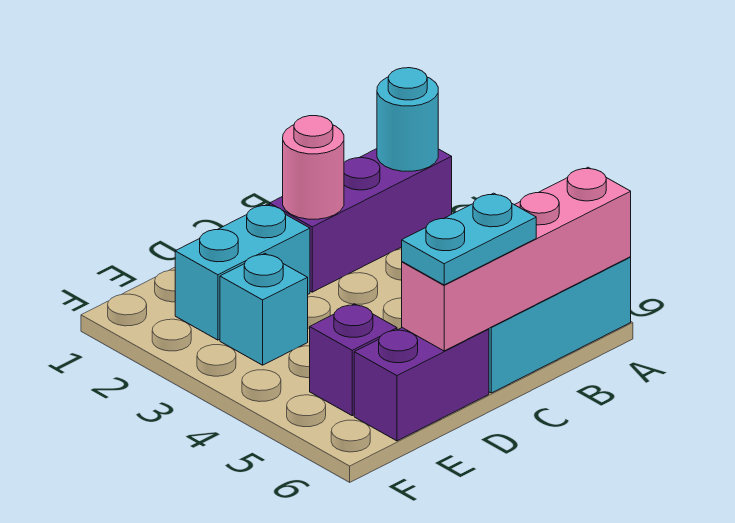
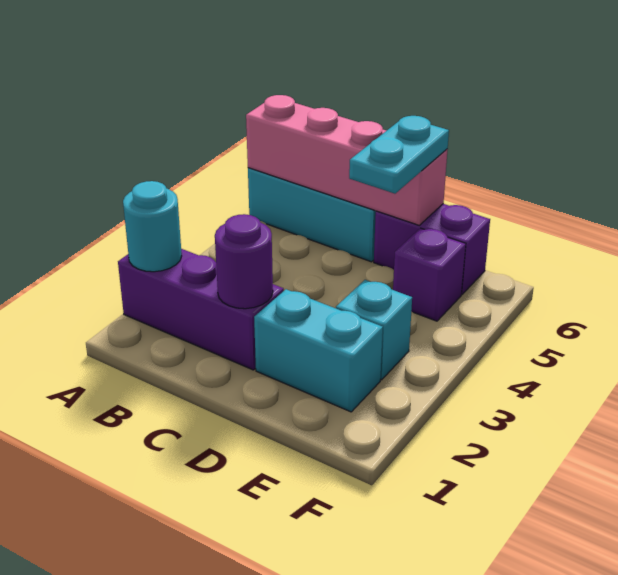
pink round brick C2 level 2 -> purple round brick C2 level 2
cyan plate C6:D6 level 3 -> cyan plate D5:D6 level 3

